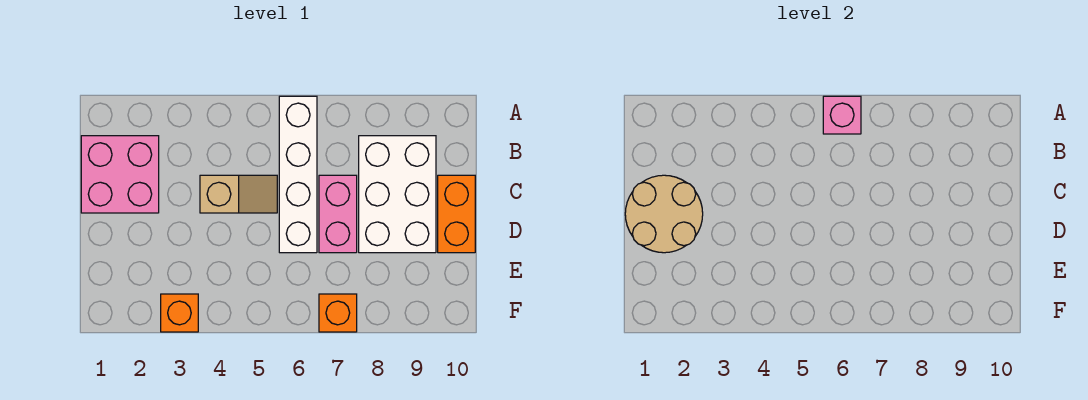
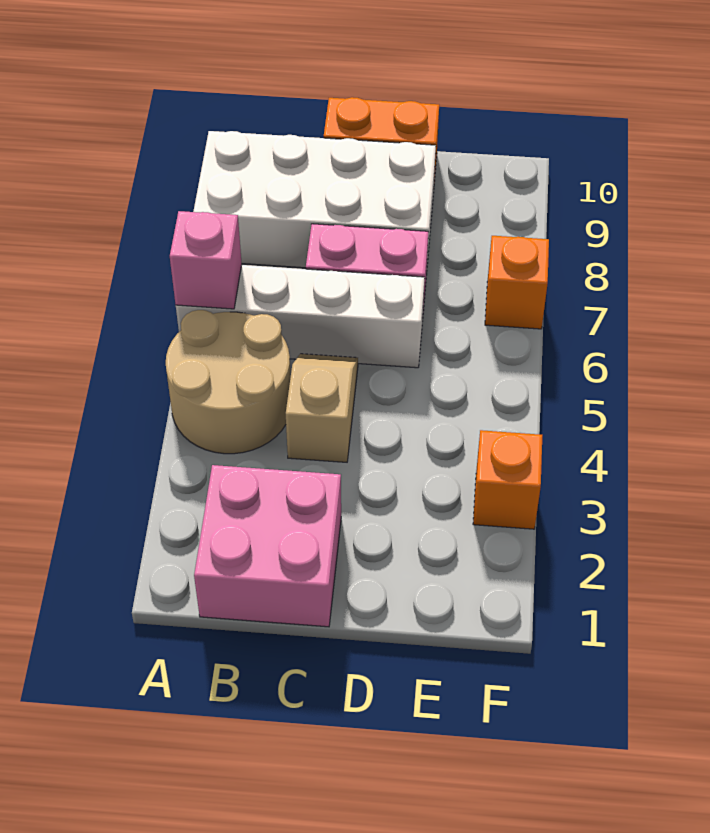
white brick B8:D9 level 1 -> white brick A8:D9 level 1
tan round brick C1:D2 level 2 -> tan round brick A4:B5 level 1

